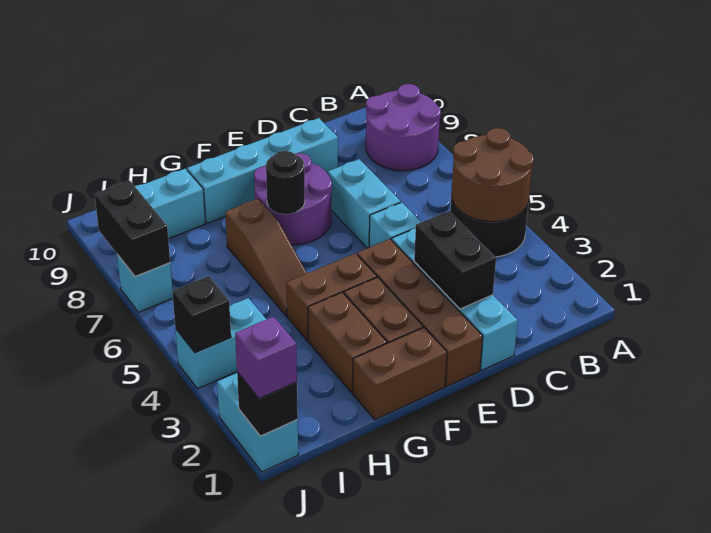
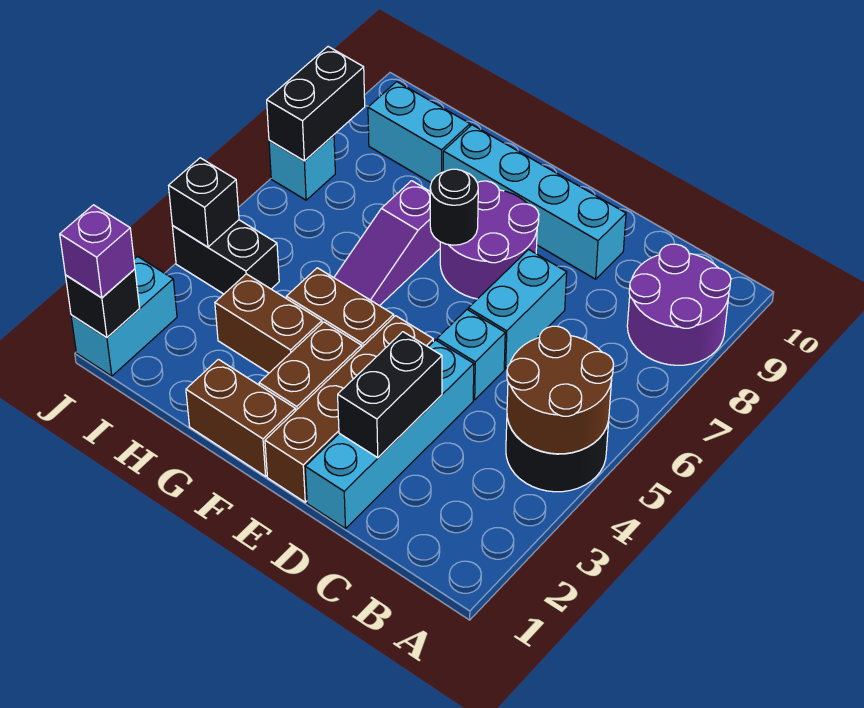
brown brick G2:G3 level 1 -> brown brick G3:H3 level 1
brown slope G5:G7 level 1 top 7 -> purple slope G5:G7 level 1 top 7
cyan brick I4:J4 level 1 -> black brick I4:J4 level 1

